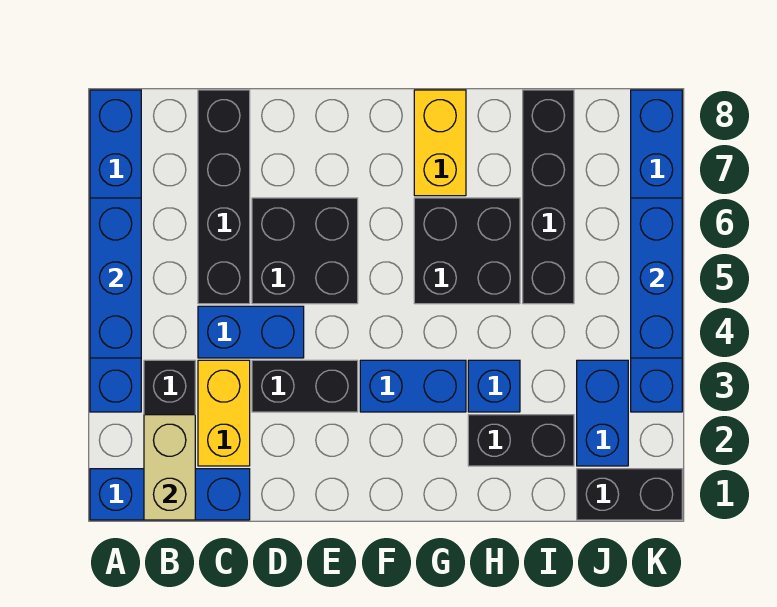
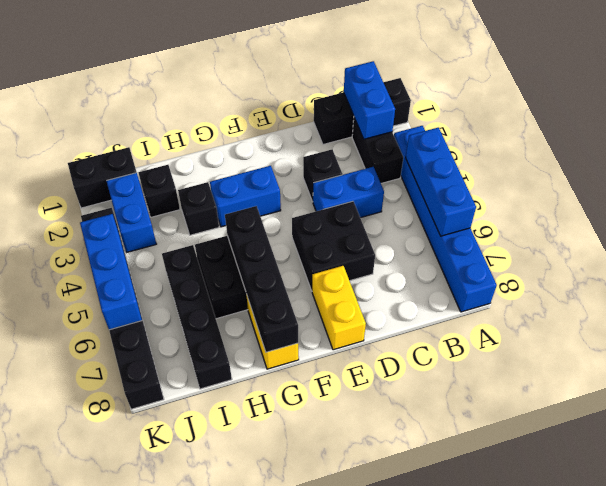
blue brick A1:C1 level 1 -> black brick A1:C1 level 1
tan brick B1:B2 level 2 -> blue brick B1:B2 level 2
yellow brick C2:C3 level 1 -> yellow brick E7:E8 level 1
black brick C5:C8 level 1 -> black brick G5:G8 level 2
black brick D3:E3 level 1 -> black brick D3 level 1
black brick H2:I2 level 1 -> black brick I2 level 1
blue brick H3 level 1 -> black brick H3 level 1
blue brick K3:K8 level 1 -> black brick K3:K8 level 1

